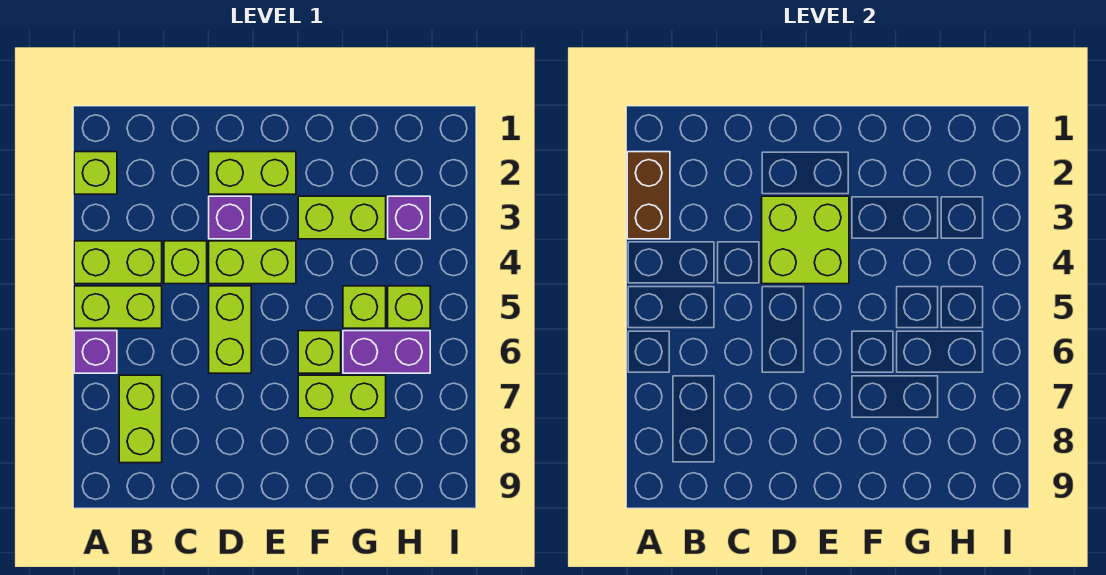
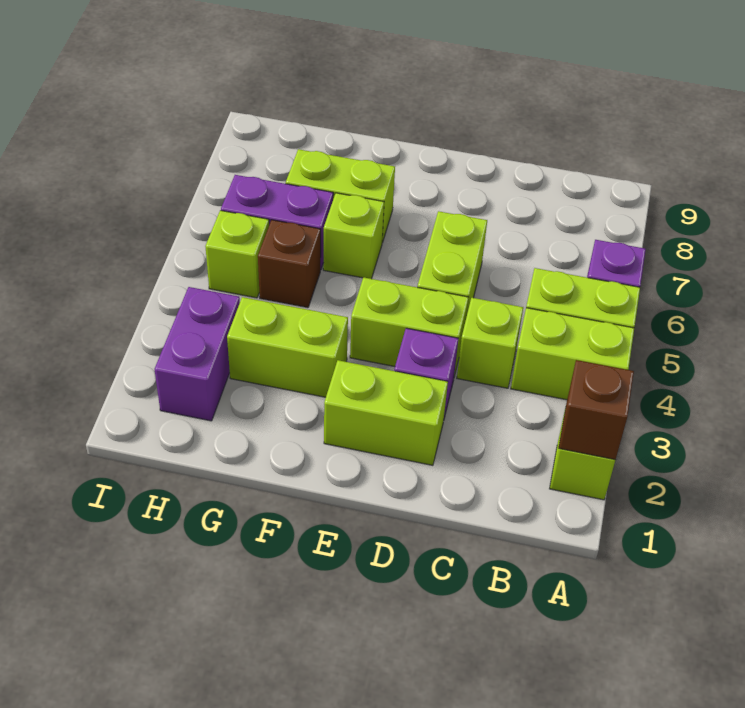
brown brick A2:A3 level 2 -> brown brick A2 level 2
lime brick B7:B8 level 1 -> none
lime brick D3:E4 level 2 -> none
lime brick G5 level 1 -> brown brick G5 level 1
purple brick H3 level 1 -> purple brick H2:H3 level 1

